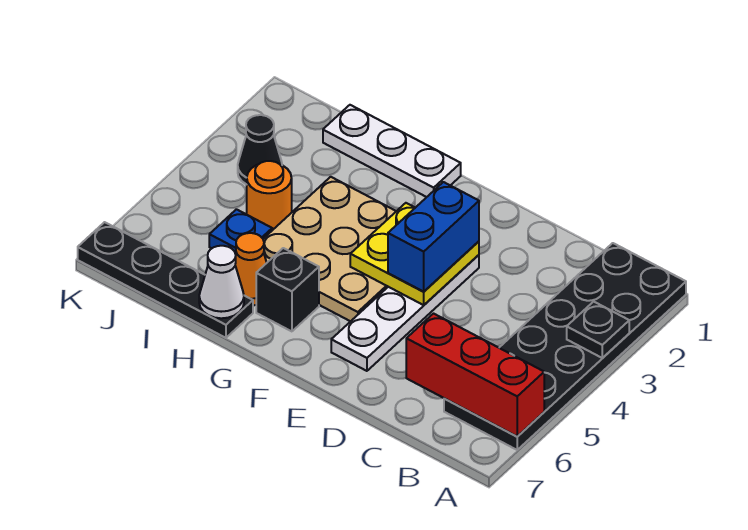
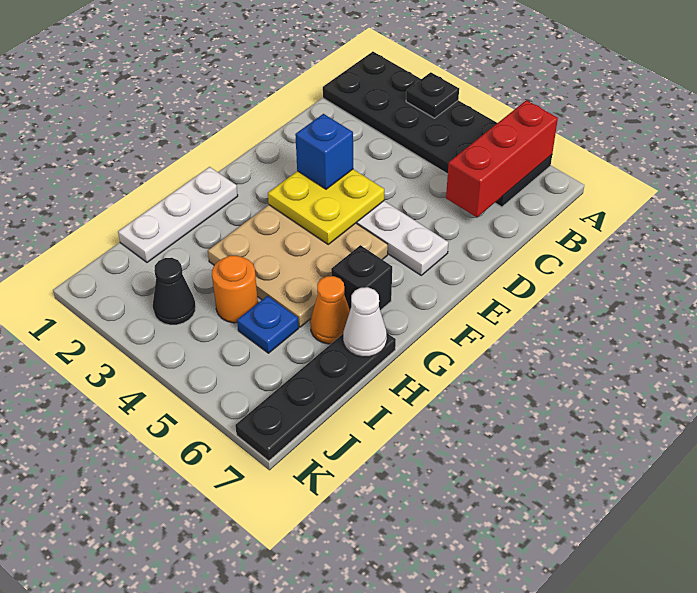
blue brick E3:E4 level 3 -> blue brick E3 level 3

